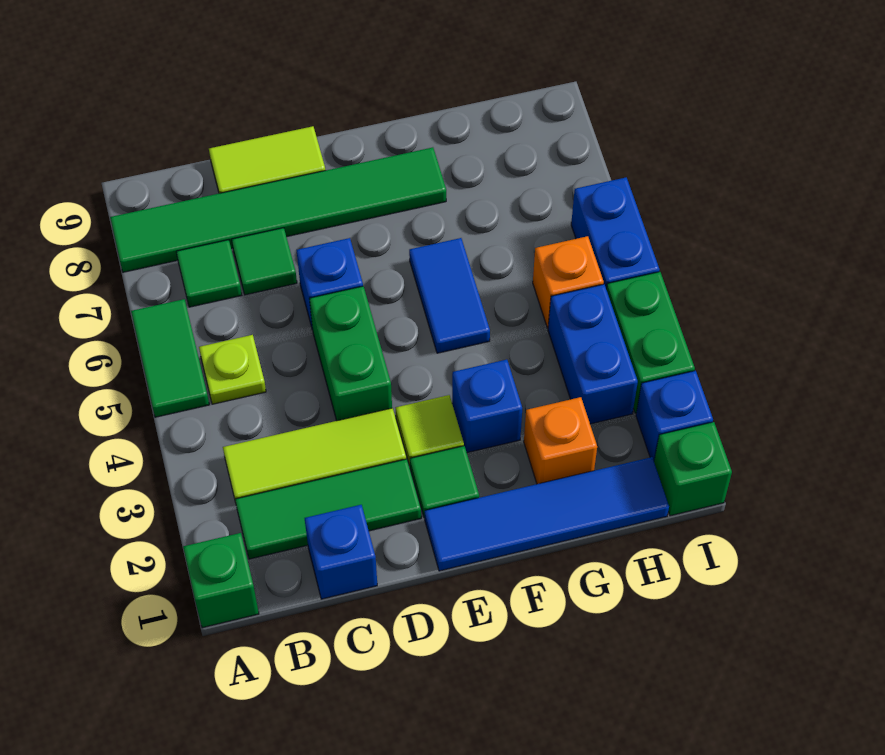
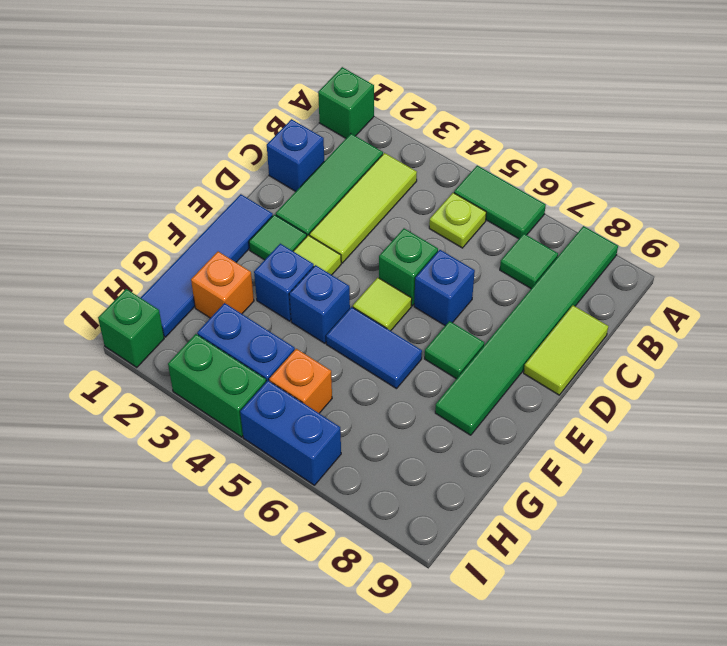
green tile C7 level 1 -> green tile E7 level 1
green brick D4:D5 level 1 -> green brick D5 level 1
none -> lime tile E5 level 1
blue brick I2 level 1 -> blue brick F4 level 1

